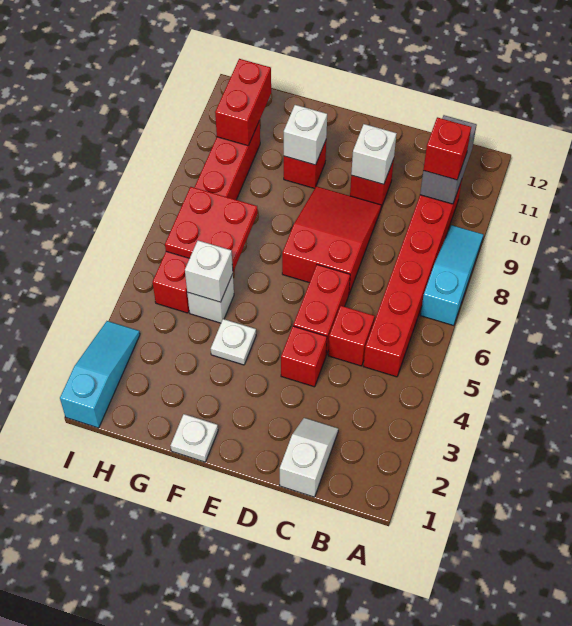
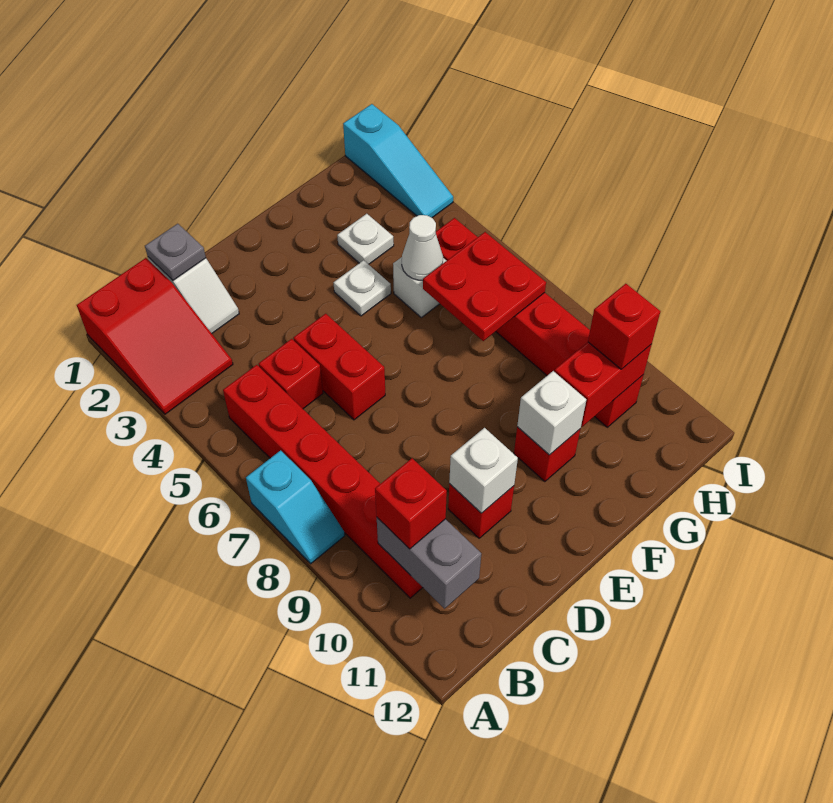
cyan slope A7:A9 level 1 top 7 -> cyan slope A7:A8 level 1 top 7
none -> grey plate C1 level 2
red brick D4 level 1 -> red brick H10 level 3
red slope D7:E9 level 1 top 7 -> red slope A1:B3 level 1 top 1
white plate F1 level 1 -> white plate G3 level 1
white brick G5 level 2 -> white cone G5 level 2
red brick H10:H11 level 2 -> red brick G10:H10 level 2

